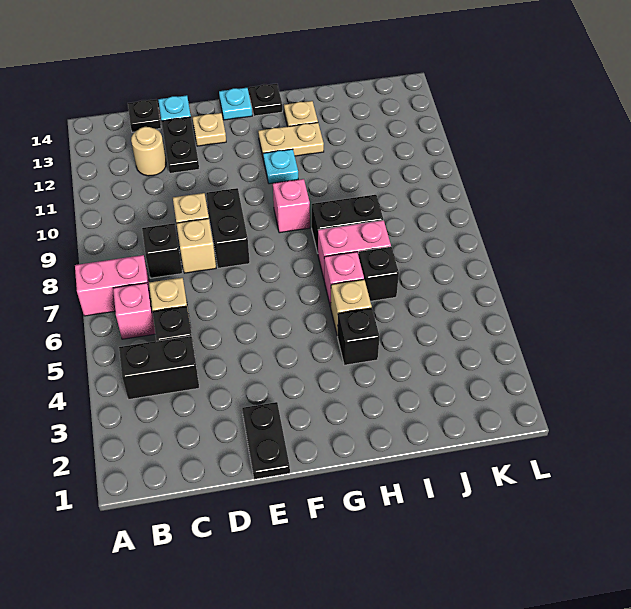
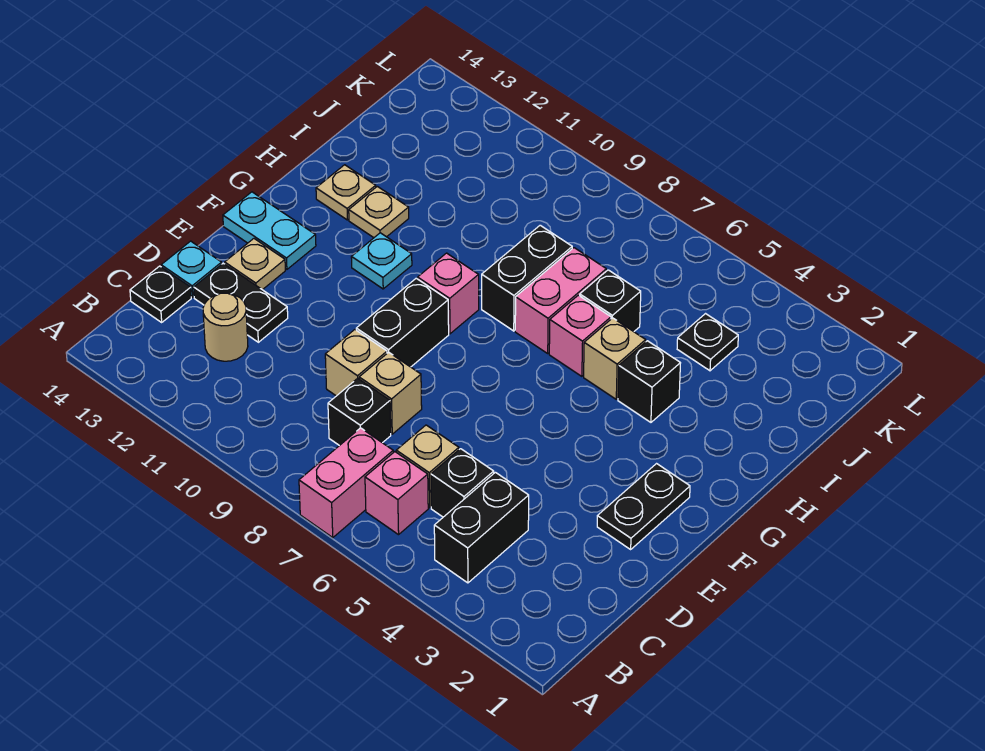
black plate E1:E2 level 1 -> black plate E2:F2 level 1
black brick E8:E9 level 1 -> black brick E9:F9 level 1
cyan plate F14 level 1 -> cyan plate F13:F14 level 1
tan plate G12:H12 level 1 -> tan plate H12 level 1
black plate G14 level 1 -> black plate J4 level 1

